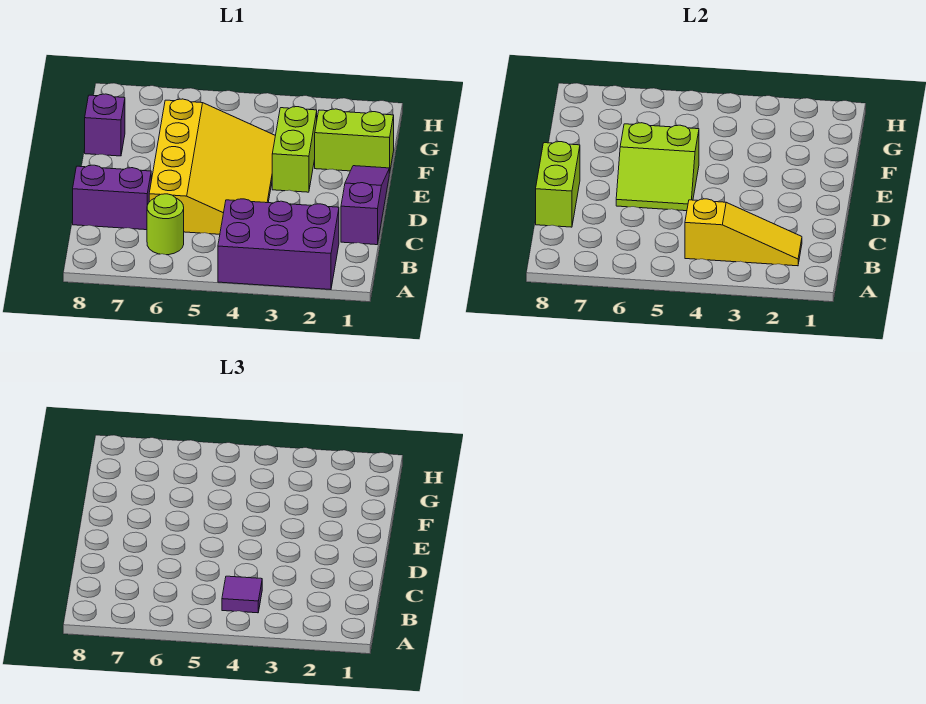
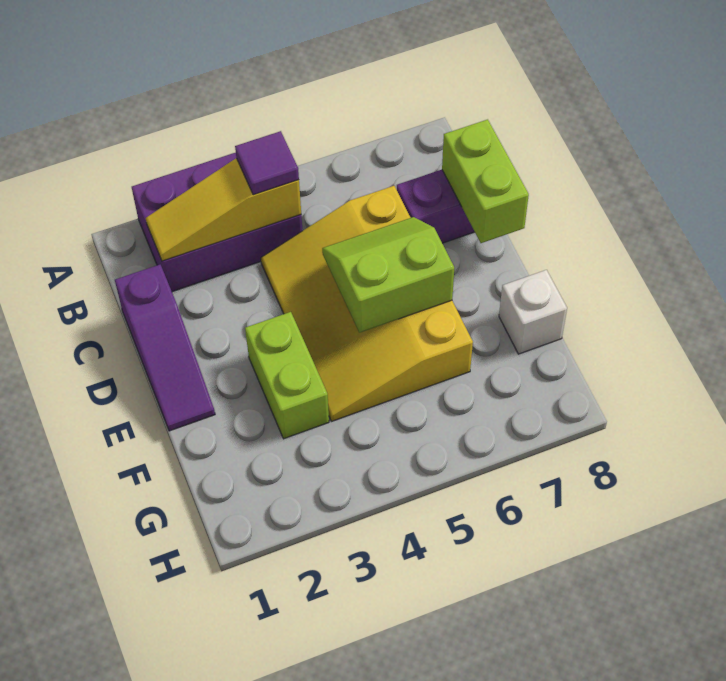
lime round brick B6 level 1 -> none
lime brick F1:F2 level 1 -> none
purple brick F8 level 1 -> white brick F8 level 1

